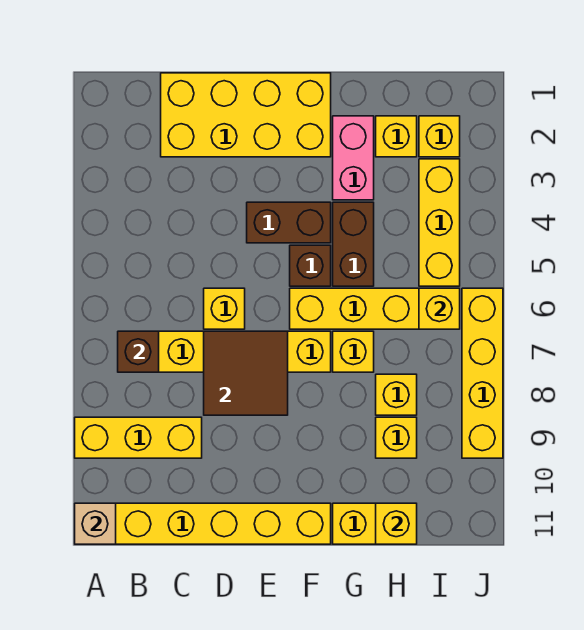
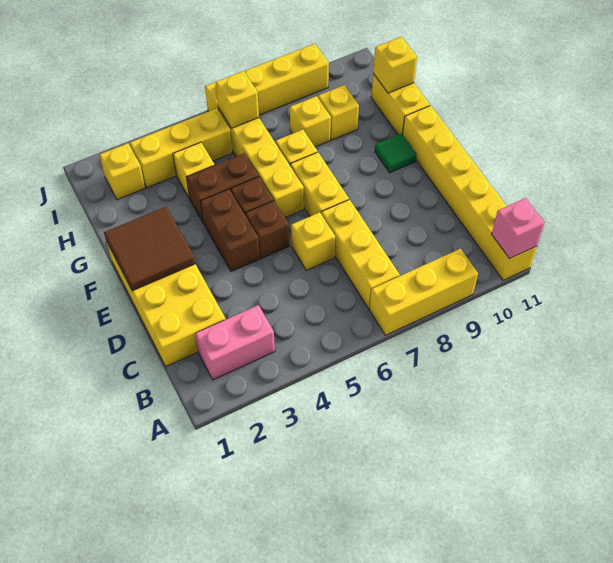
yellow brick A9:C9 level 1 -> yellow brick A7:A9 level 1
tan brick A11 level 2 -> pink brick A11 level 2
brown brick B7 level 2 -> brown brick E5 level 1
brown tile D7:E8 level 2 -> brown tile E1:F2 level 2
none -> green tile F10 level 1
pink brick G2:G3 level 1 -> pink brick B2:B3 level 1
yellow brick H2 level 1 -> yellow brick H4 level 1

